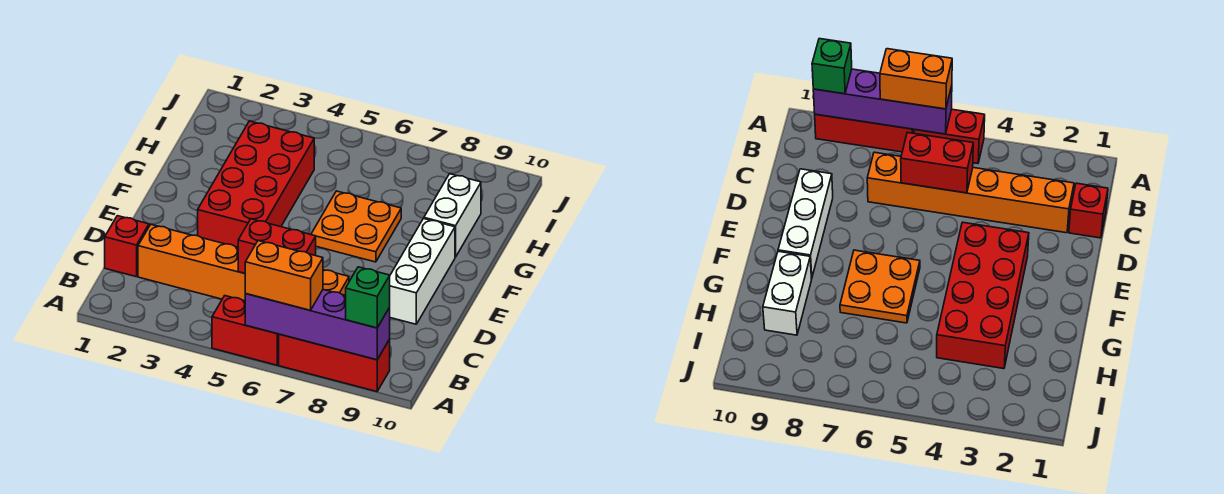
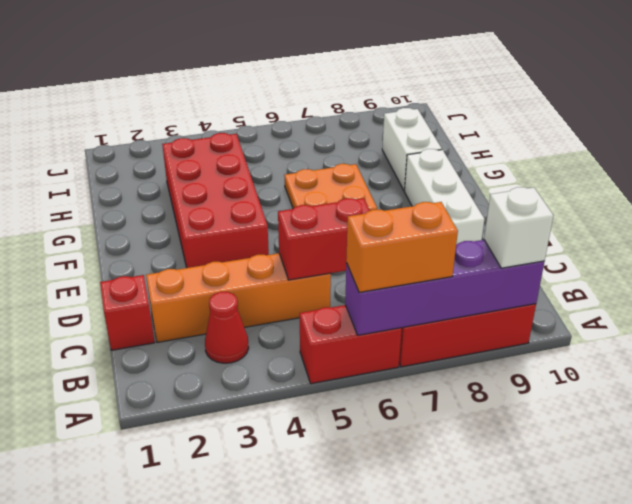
green brick A9 level 3 -> white brick A9 level 3
none -> red cone B3 level 1
orange brick C2:C7 level 1 -> orange brick C2:C5 level 1

